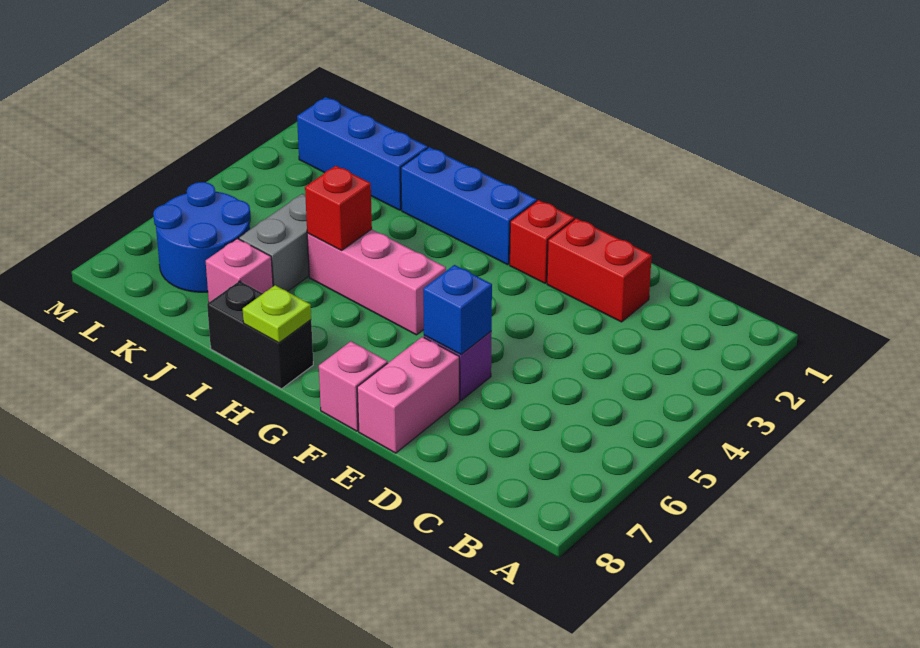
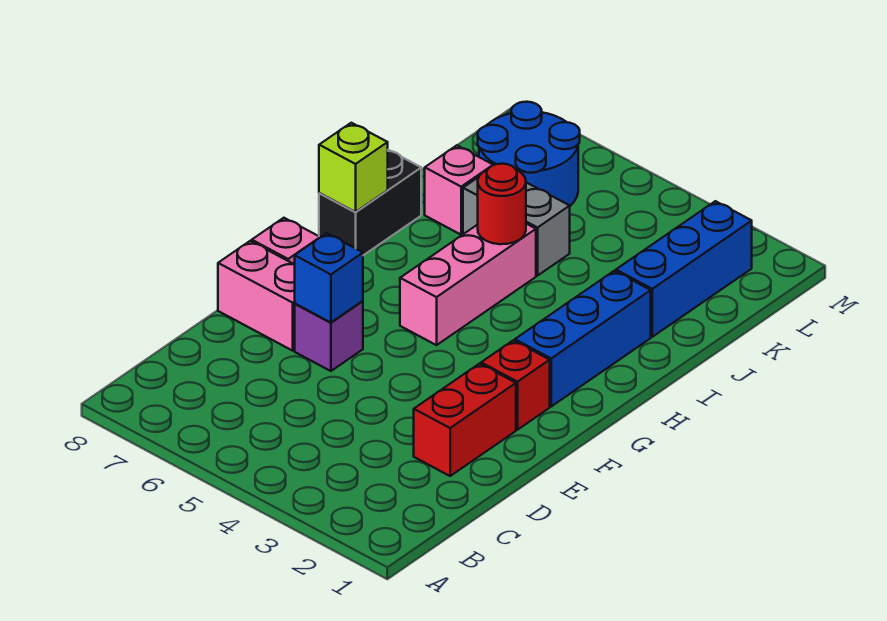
lime plate H8 level 2 -> lime brick H8 level 2
red brick I5 level 2 -> red round brick I5 level 2

